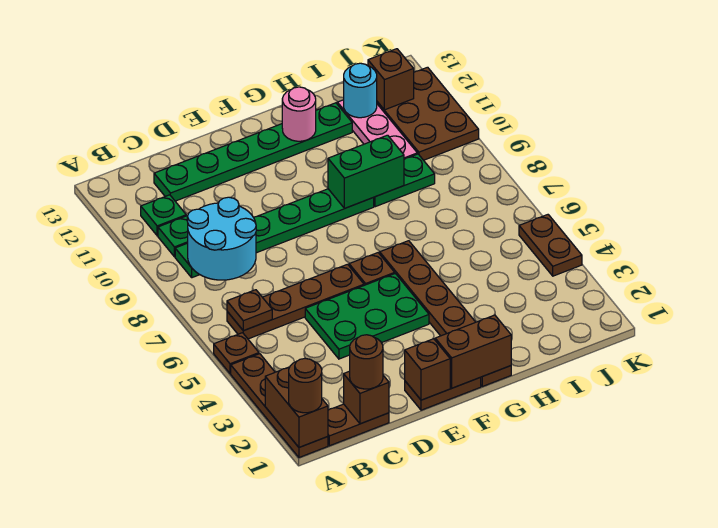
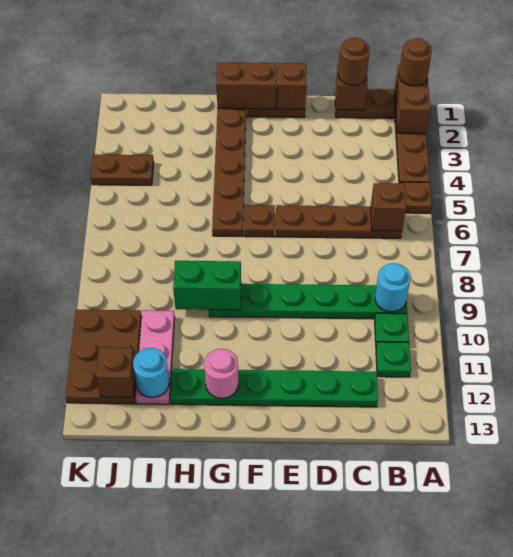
brown plate B6 level 2 -> brown brick B6 level 2
cyan round brick B8:C9 level 2 -> cyan round brick B9 level 2
green plate D4:F5 level 1 -> none
green plate H9:I9 level 1 -> none
brown plate K4:K5 level 1 -> brown plate J4:K4 level 1

